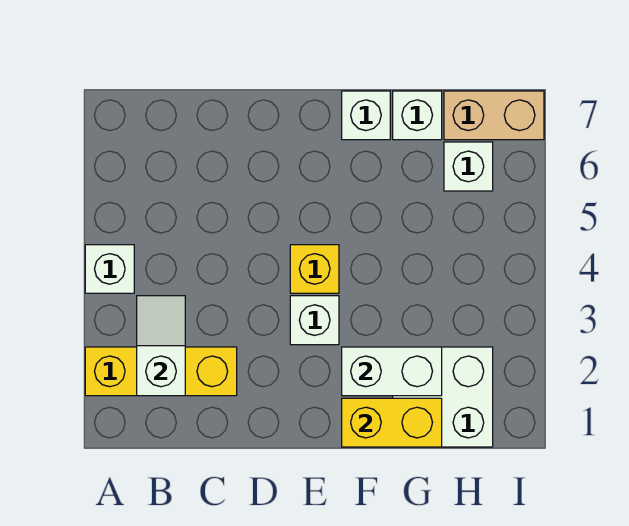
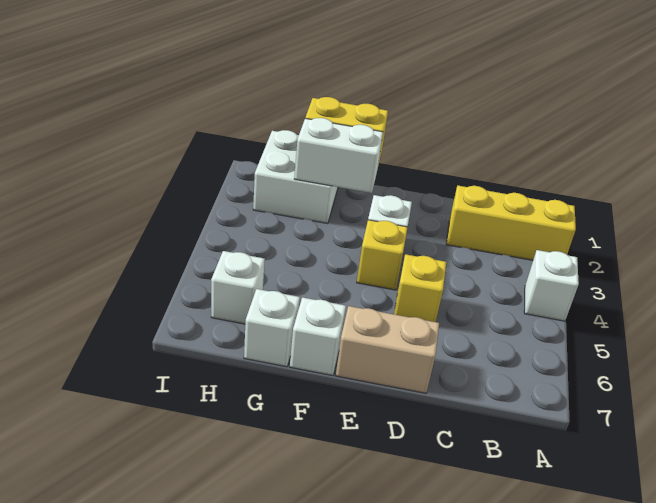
white slope B2:B3 level 2 top 2 -> none
none -> yellow brick D5 level 1
tan brick H7:I7 level 1 -> tan brick D7:E7 level 1

